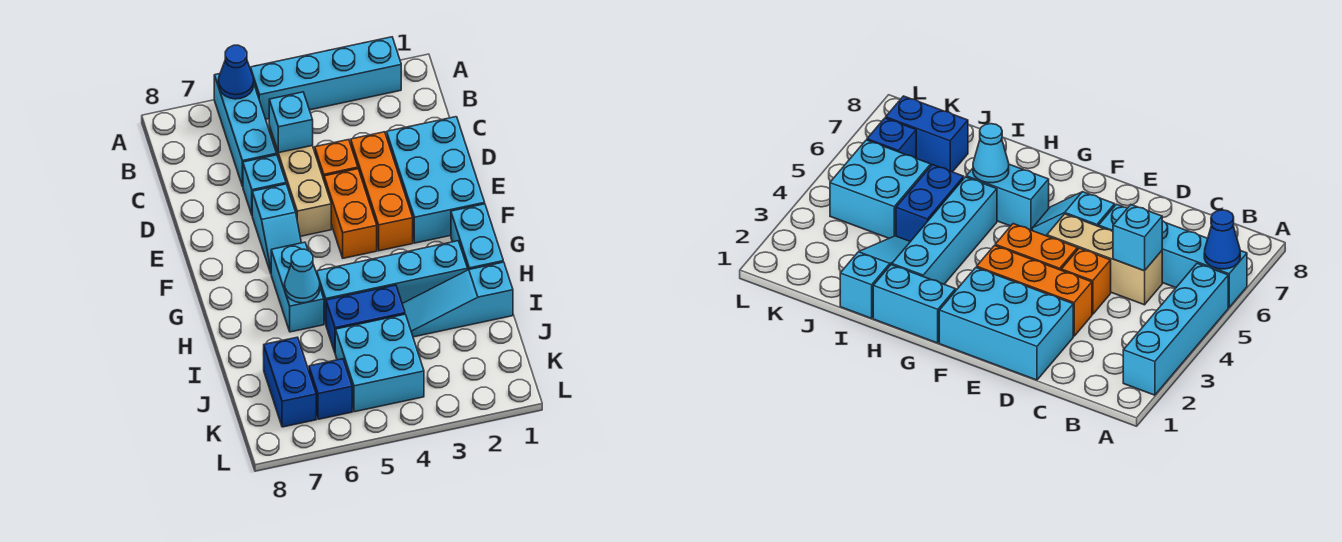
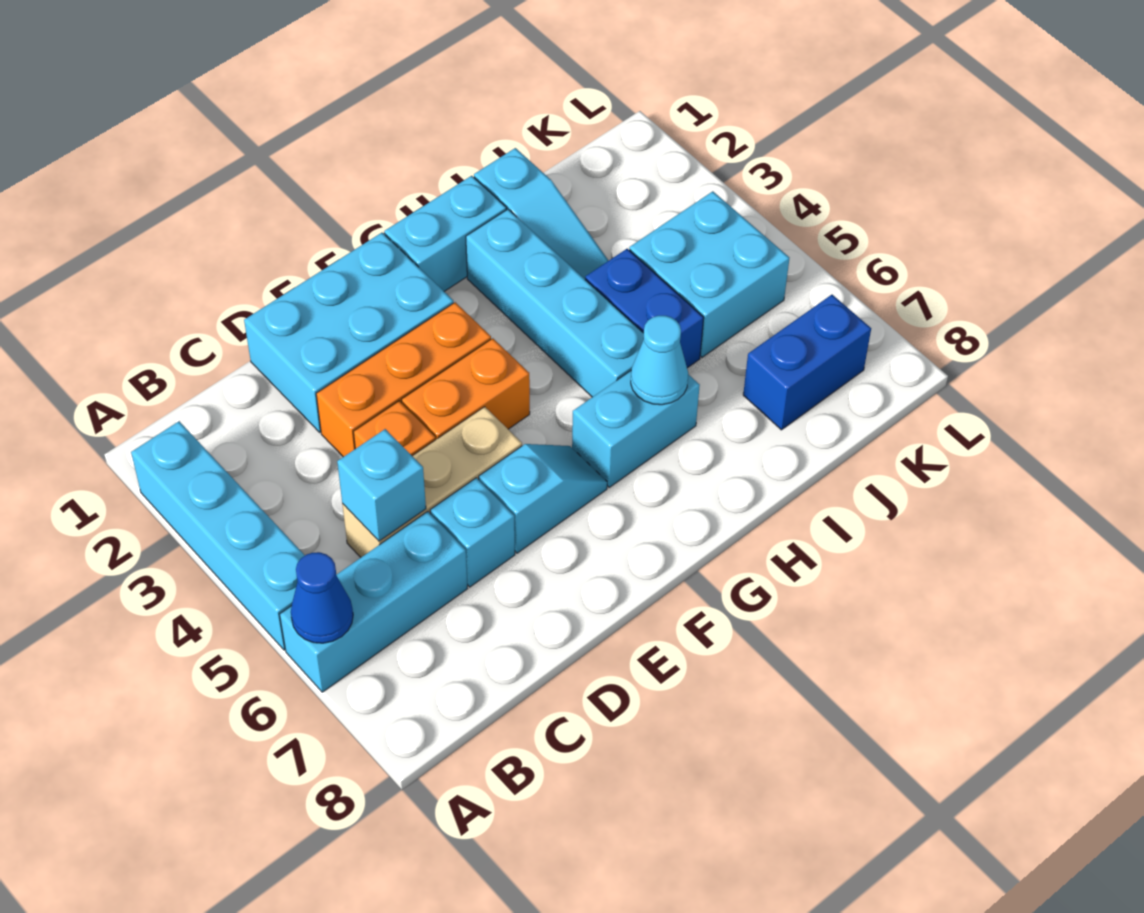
blue brick K6 level 1 -> none

